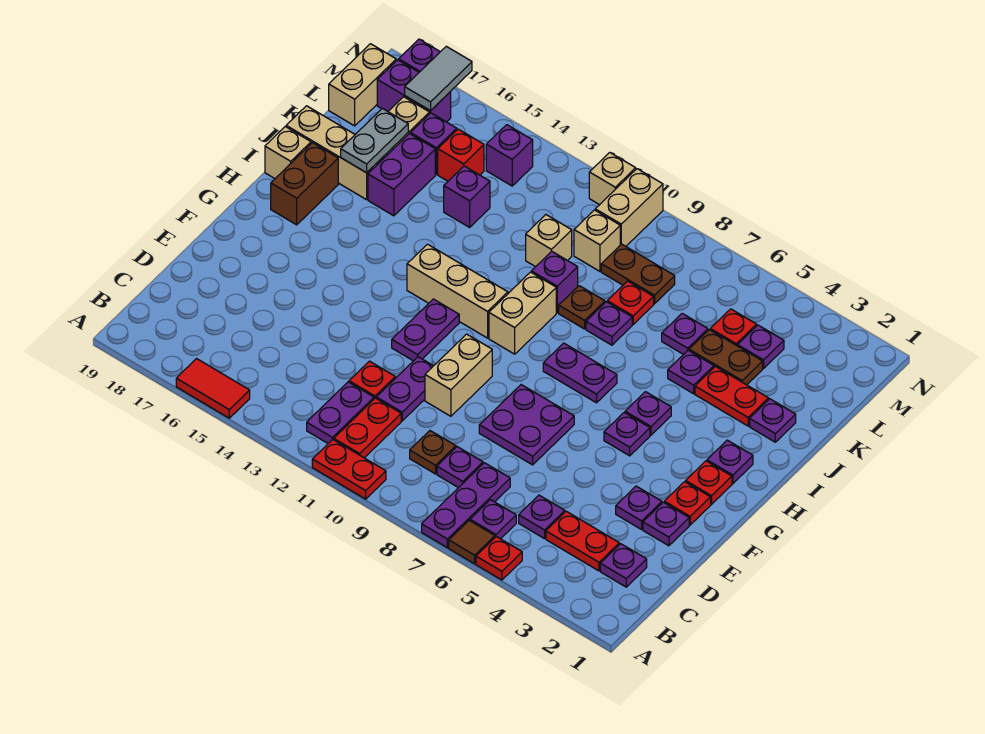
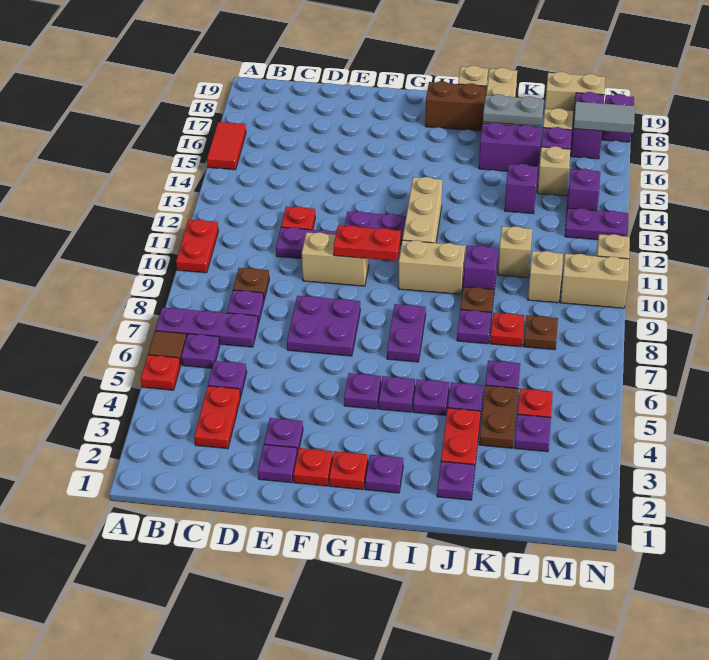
red plate B11:C11 level 1 -> red plate F10:G10 level 2
purple plate B12:C12 level 1 -> purple plate M13:N13 level 1
purple plate C2 level 1 -> purple plate I5 level 1
brown plate L8:L9 level 1 -> brown plate L8 level 1
red brick L15 level 1 -> tan brick L15 level 1

